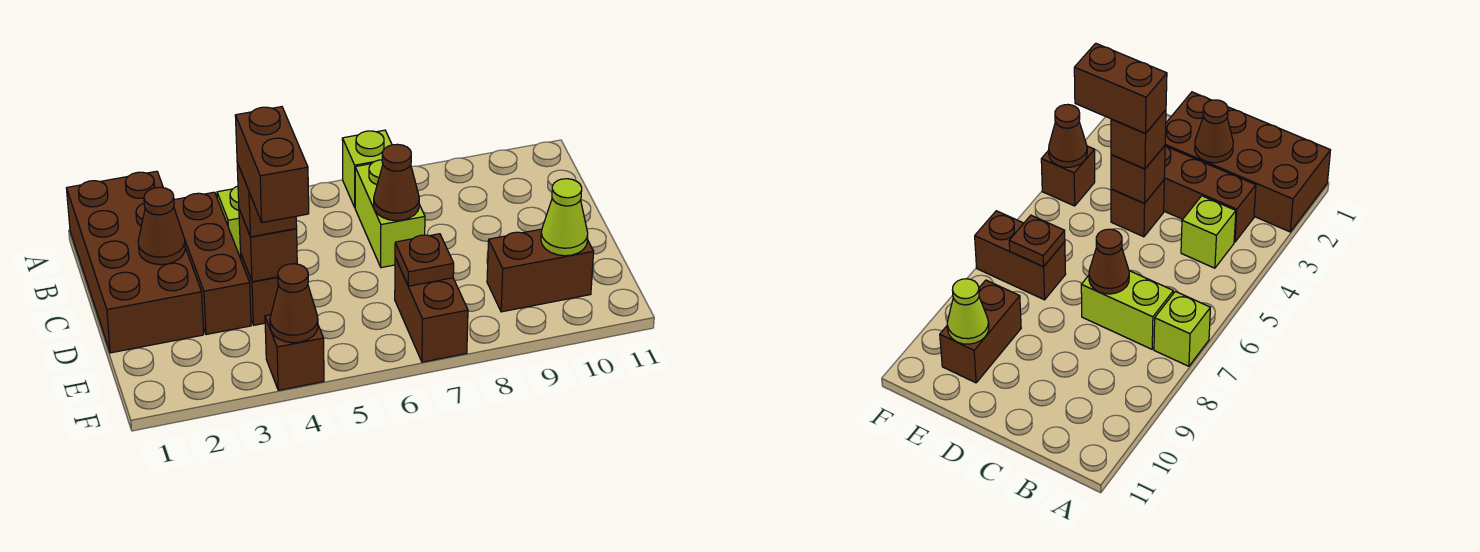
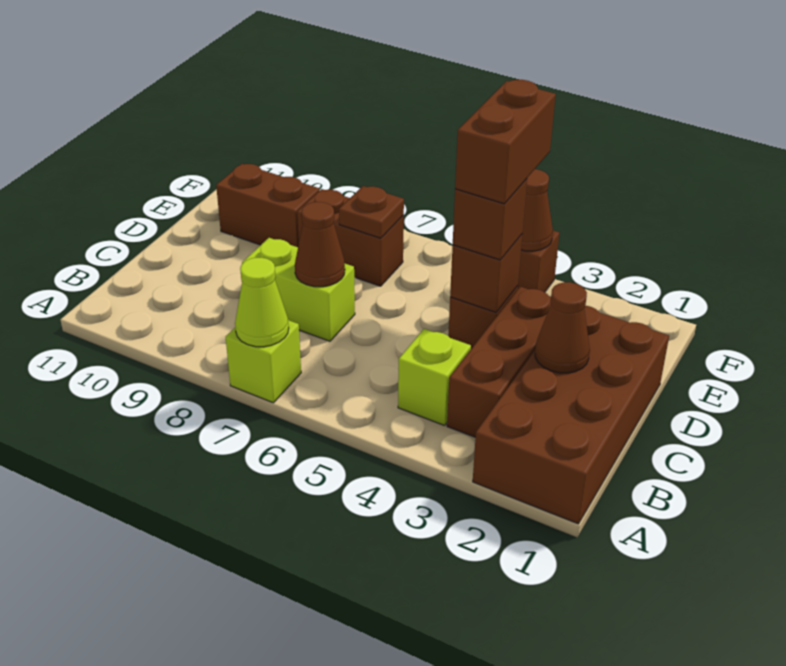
lime brick B7:C7 level 1 -> lime brick C7:C8 level 1
brown brick E7:F7 level 1 -> brown brick E7:E8 level 1
lime cone E10 level 2 -> lime cone A7 level 2

